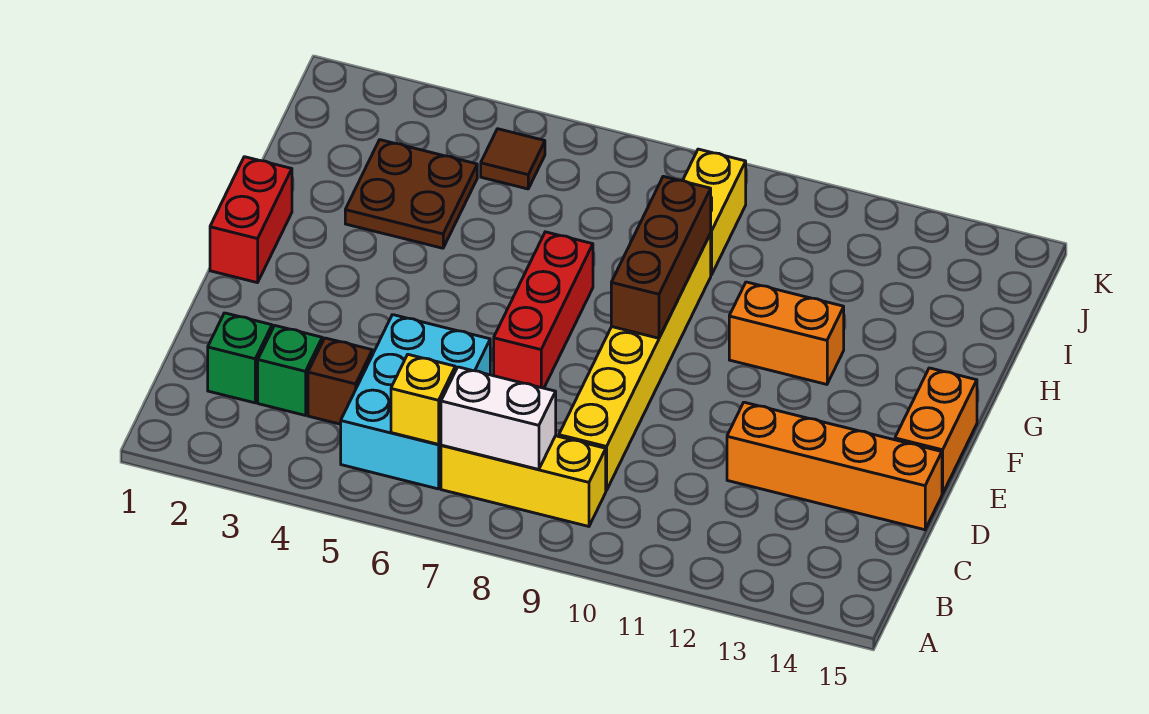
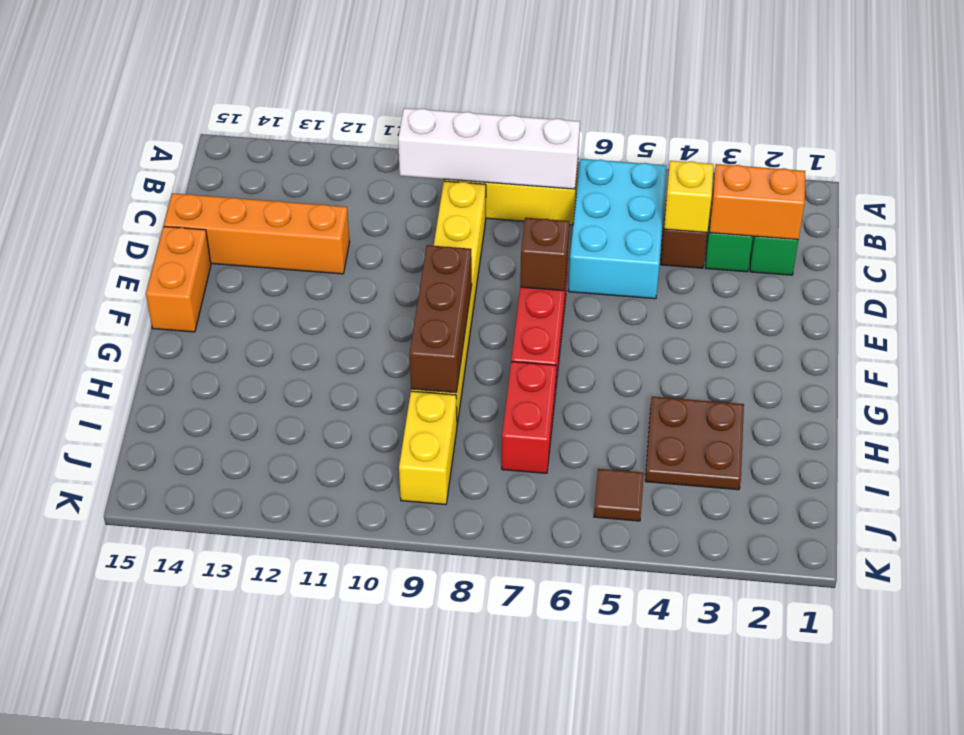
yellow brick B6 level 2 -> yellow brick C4 level 2
white brick B7:B8 level 2 -> white brick B7:B10 level 2
none -> brown brick E7 level 2
red brick F1:G1 level 1 -> red brick H7:I7 level 1
orange brick G11:G12 level 1 -> orange brick C2:C3 level 2

